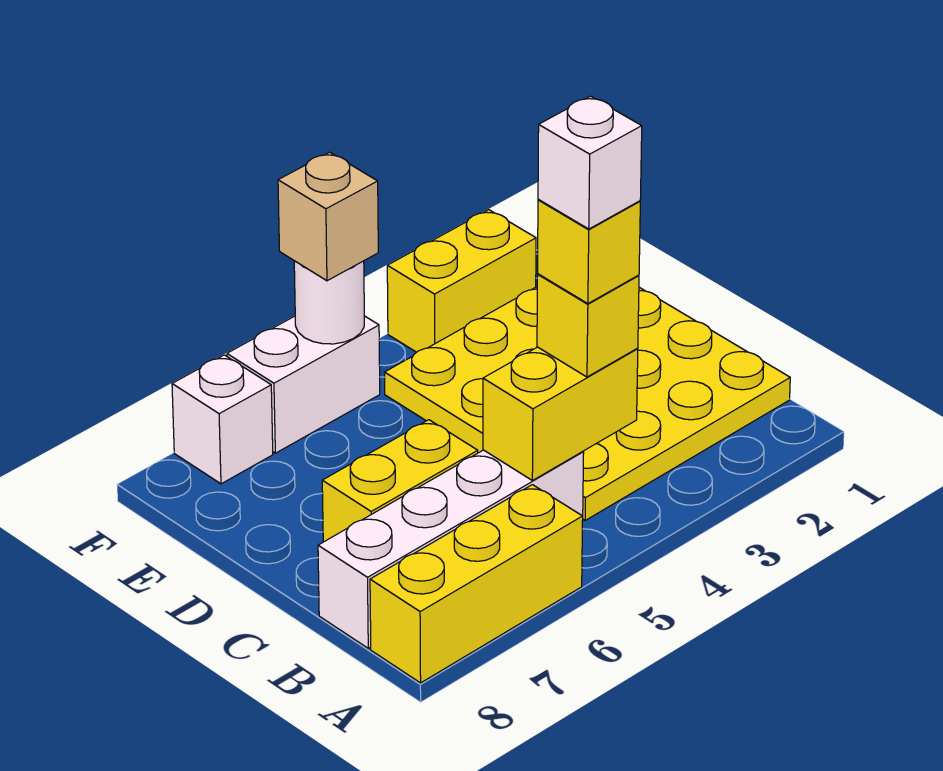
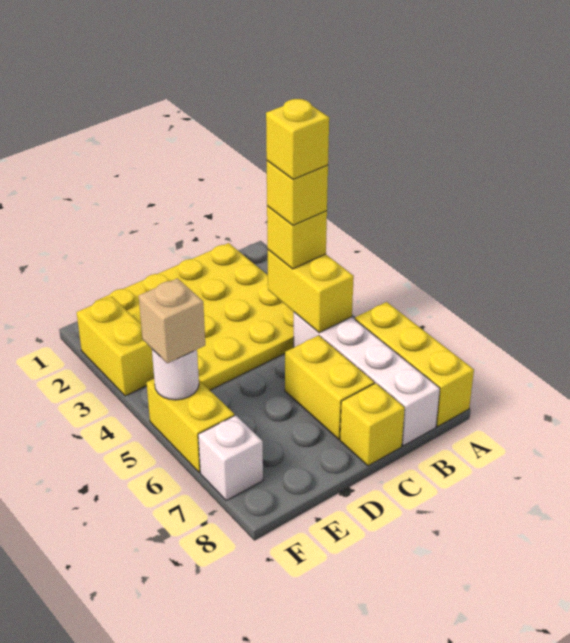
white brick B4 level 5 -> yellow brick B4 level 5
none -> yellow brick C8 level 1
white brick F5:F6 level 1 -> yellow brick F5:F6 level 1

